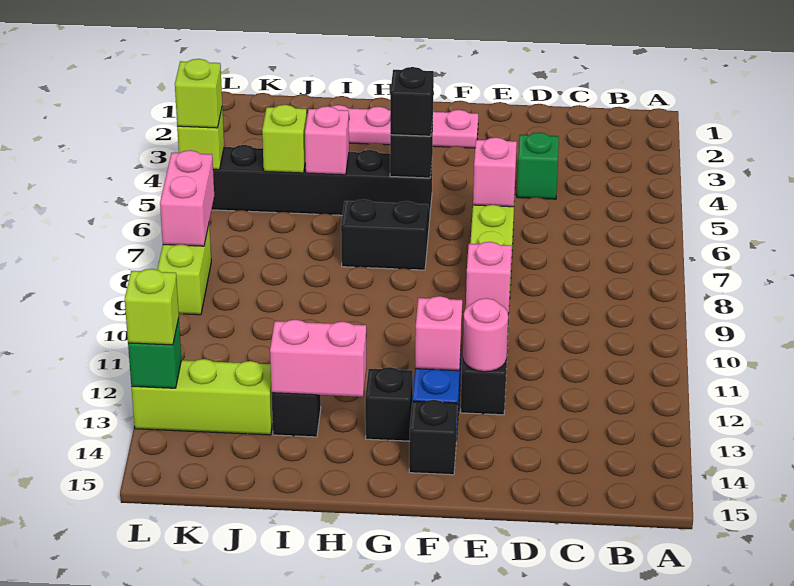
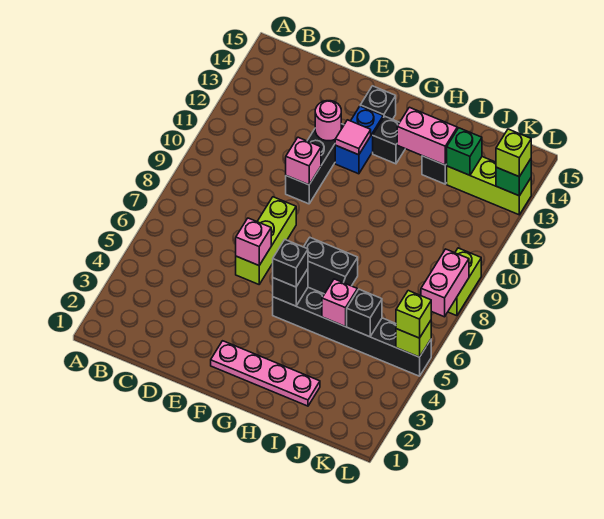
green brick D4 level 1 -> green brick J13 level 2
pink brick F12 level 2 -> pink tile F12 level 2
lime brick J5 level 2 -> black brick J5 level 2

